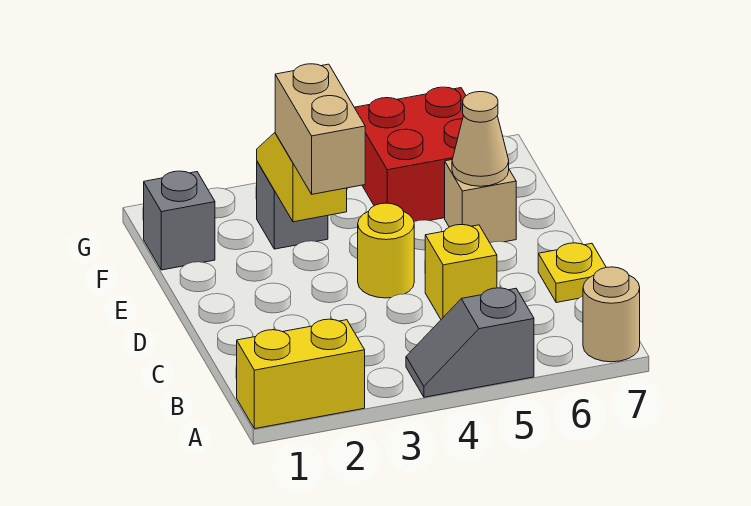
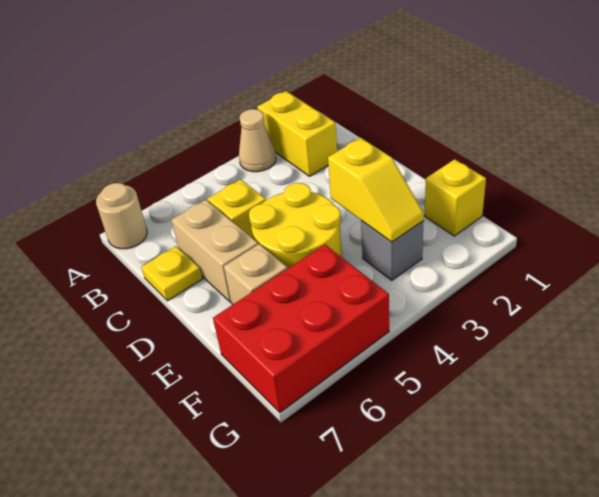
yellow brick A1:A2 level 1 -> yellow brick A2:B2 level 1
grey slope A4:A5 level 1 top 5 -> none
tan brick D3:E3 level 3 -> tan brick C6:D6 level 1
yellow round brick D4 level 1 -> yellow round brick D4:E5 level 1
tan cone E6 level 2 -> tan cone A3 level 1
grey brick F1 level 1 -> yellow brick F1 level 1
red brick F5:G6 level 1 -> red brick F5:G7 level 1

